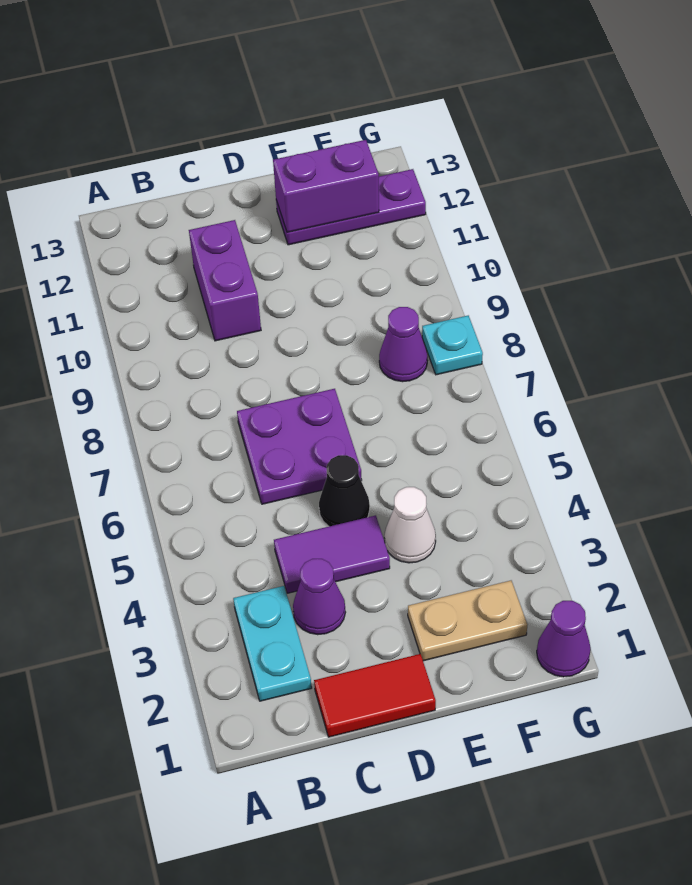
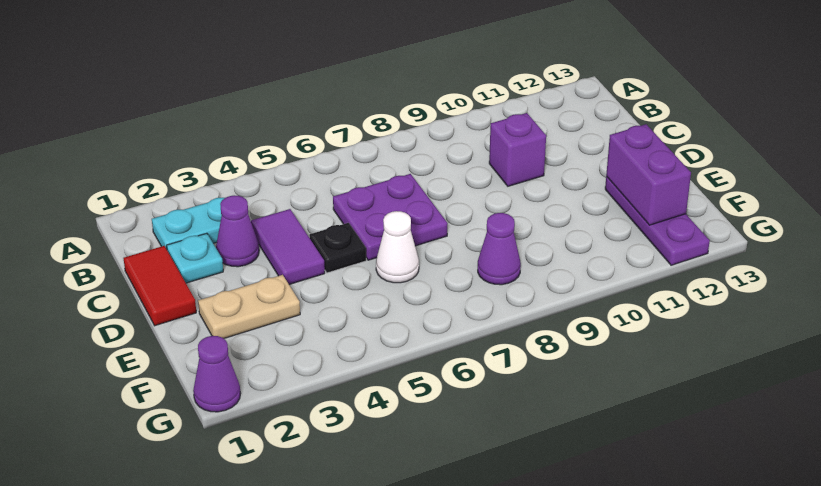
purple brick C10:C11 level 1 -> purple brick C10 level 1
black cone D5 level 1 -> black plate D5 level 1
tan plate E2:F2 level 1 -> tan plate E2:E3 level 1
white cone E4 level 1 -> white cone E6 level 1
cyan plate G8 level 1 -> cyan plate C2 level 1

